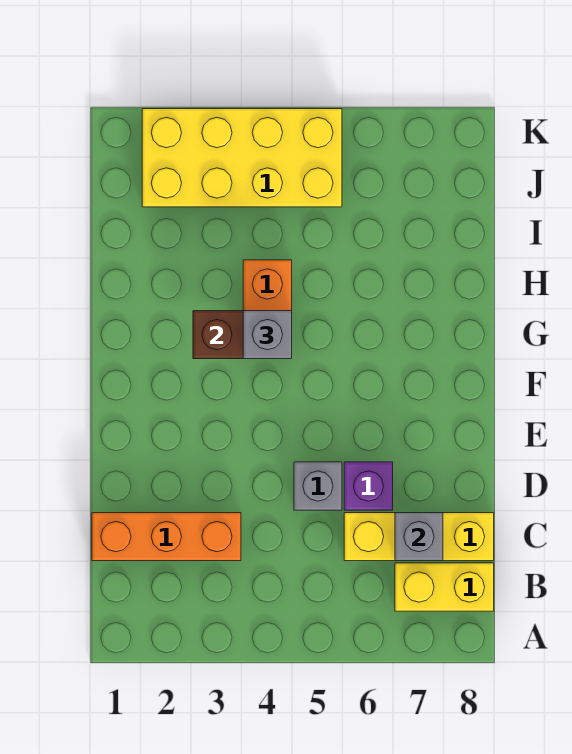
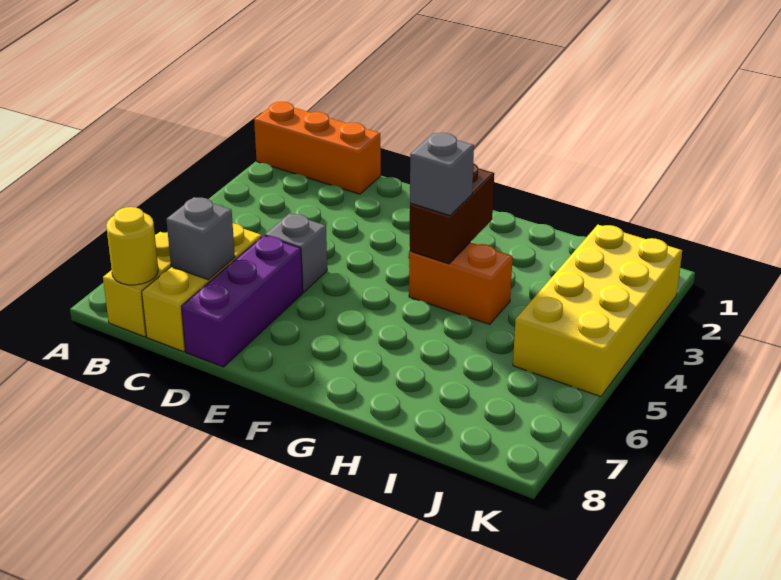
none -> yellow round brick B8 level 2
orange brick C1:C3 level 1 -> orange brick A1:C1 level 1
purple brick D6 level 1 -> purple brick D6:D8 level 1

